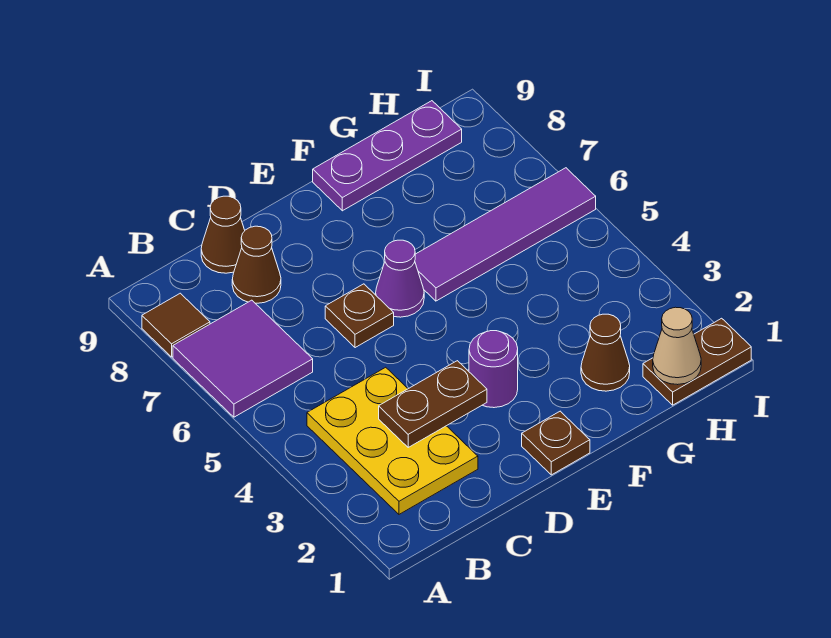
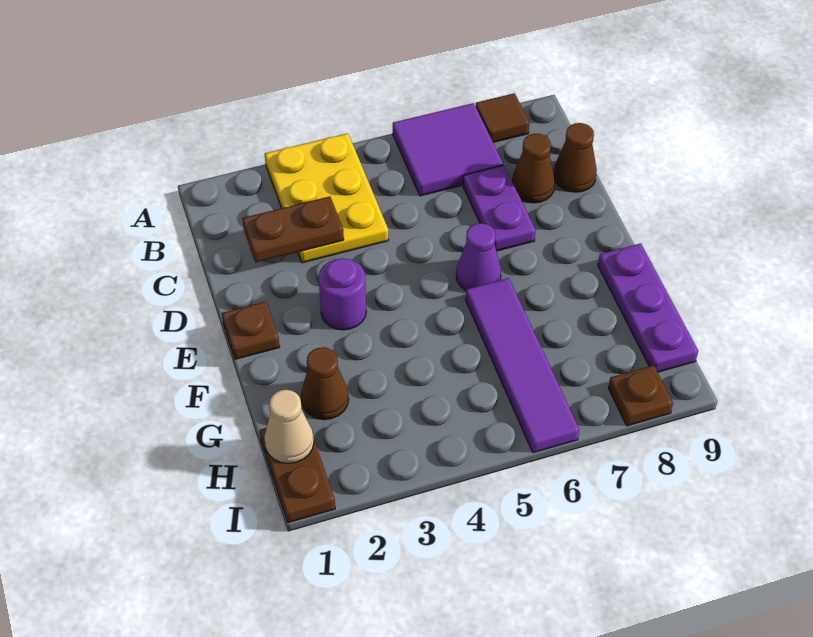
yellow plate B2:C4 level 1 -> yellow plate A3:C4 level 1
brown plate C3:D3 level 2 -> brown plate C2:C3 level 2
none -> purple plate C7:D7 level 1
brown plate D6 level 1 -> brown plate I8 level 1

